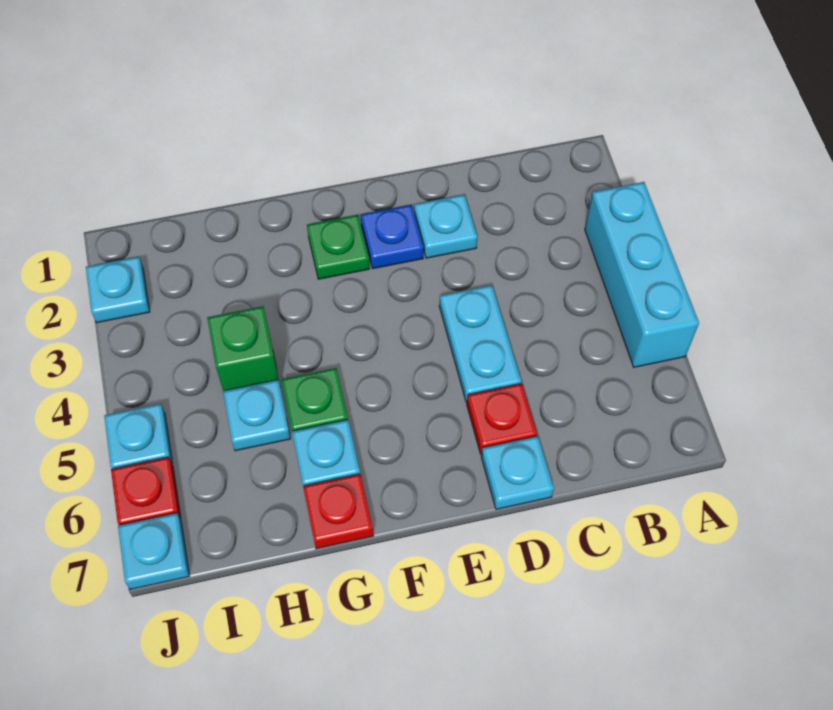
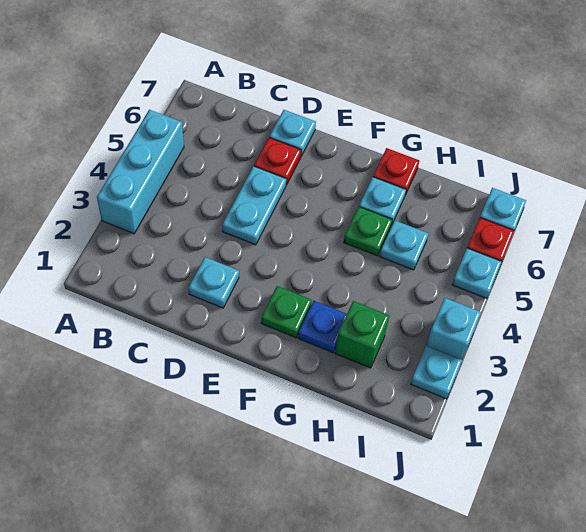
blue plate E2 level 1 -> blue plate G2 level 1
green brick H4 level 1 -> green brick H2 level 1
none -> cyan brick J3 level 1

